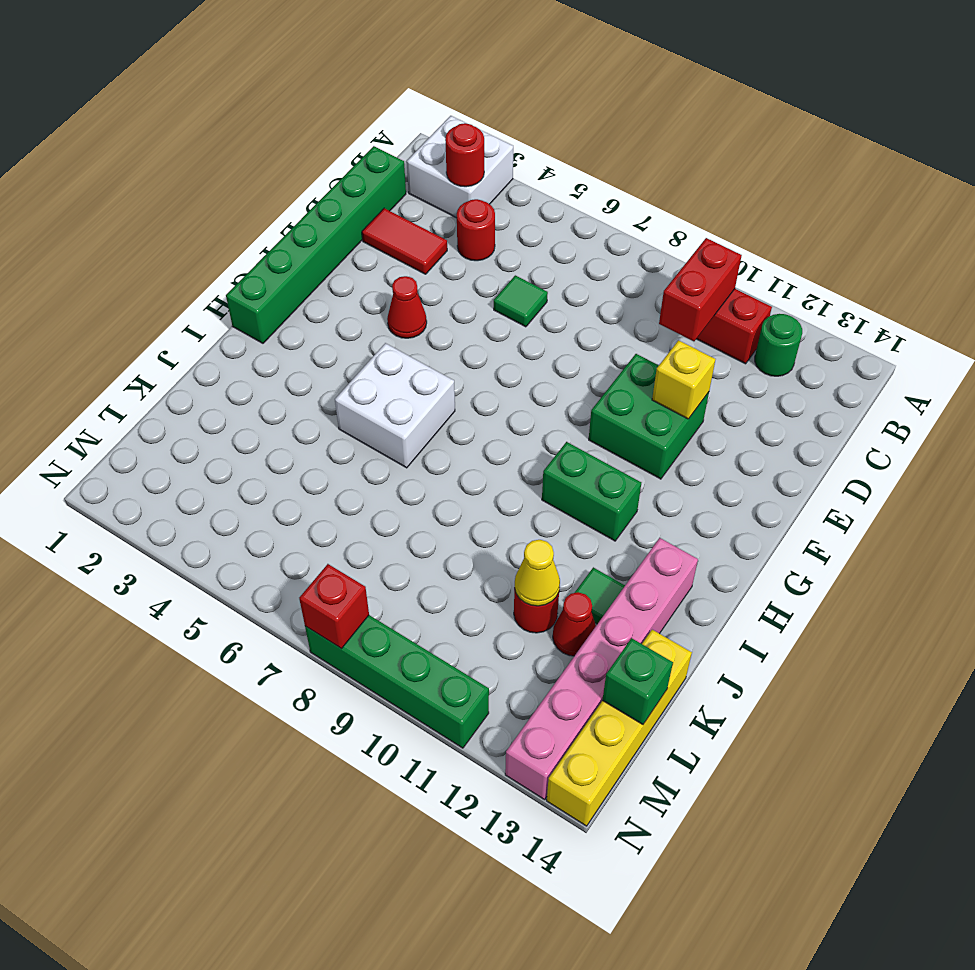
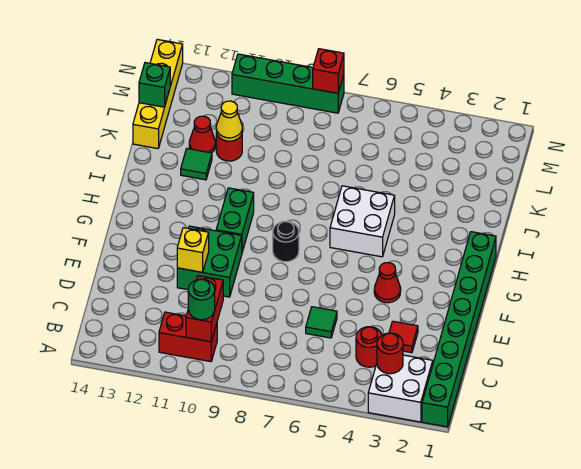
green round brick B12 level 1 -> green round brick B10 level 3
green brick C1:H1 level 1 -> green brick A1:H1 level 1
red tile D2:D3 level 1 -> red tile D3 level 1
none -> black round brick G8 level 1
green brick H10:H11 level 1 -> green brick G10:H10 level 1
pink brick I13:N13 level 1 -> none

